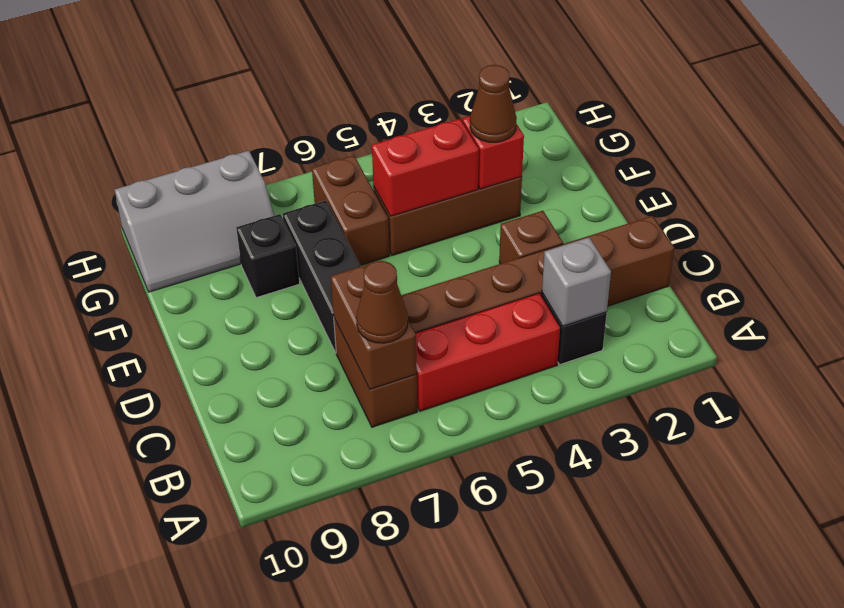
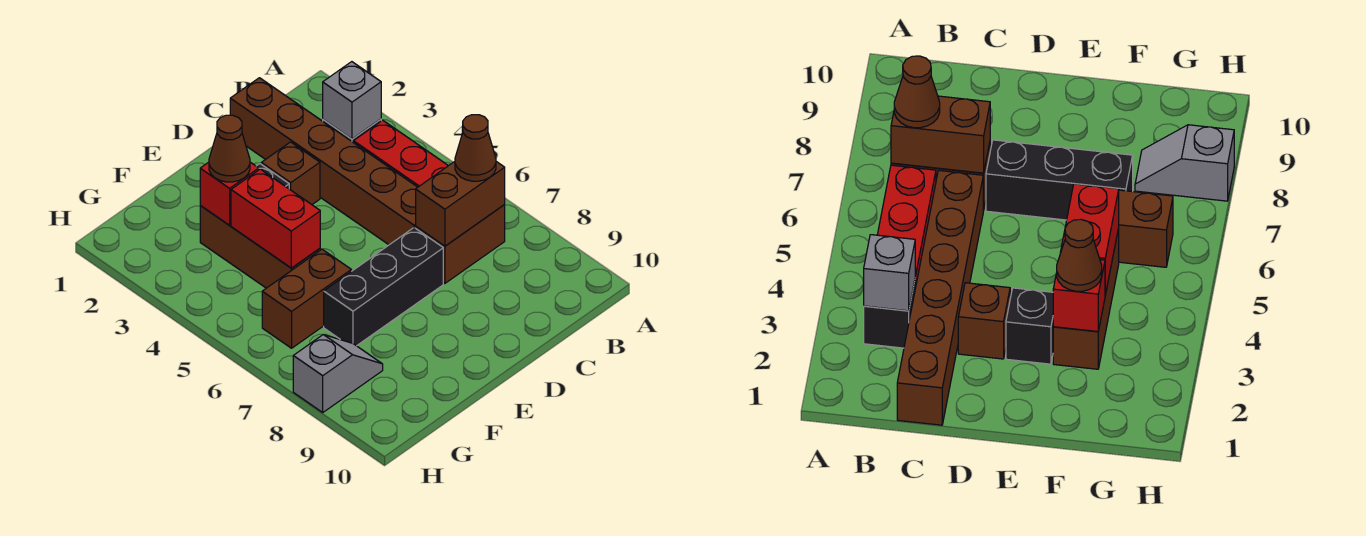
black brick F8 level 1 -> black brick E3 level 1
grey slope G8:H10 level 1 top H -> grey slope G8:H8 level 1 top H

